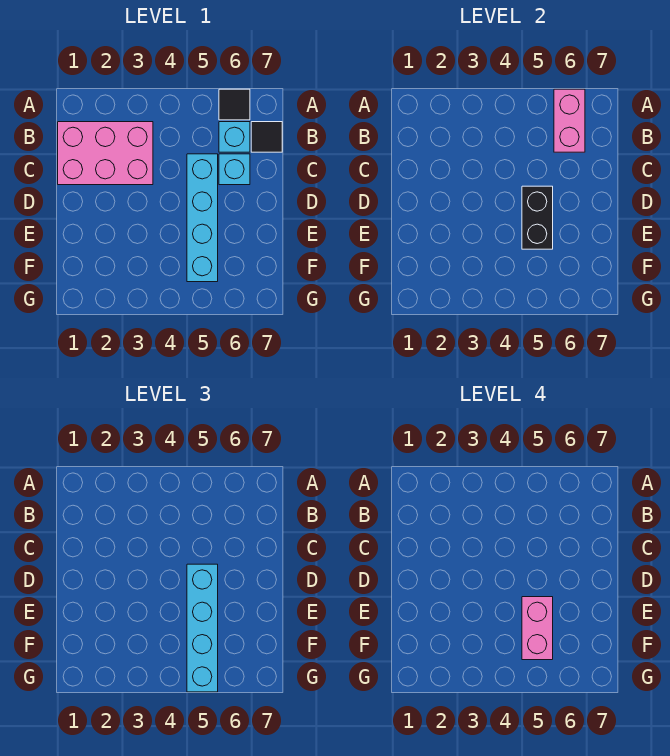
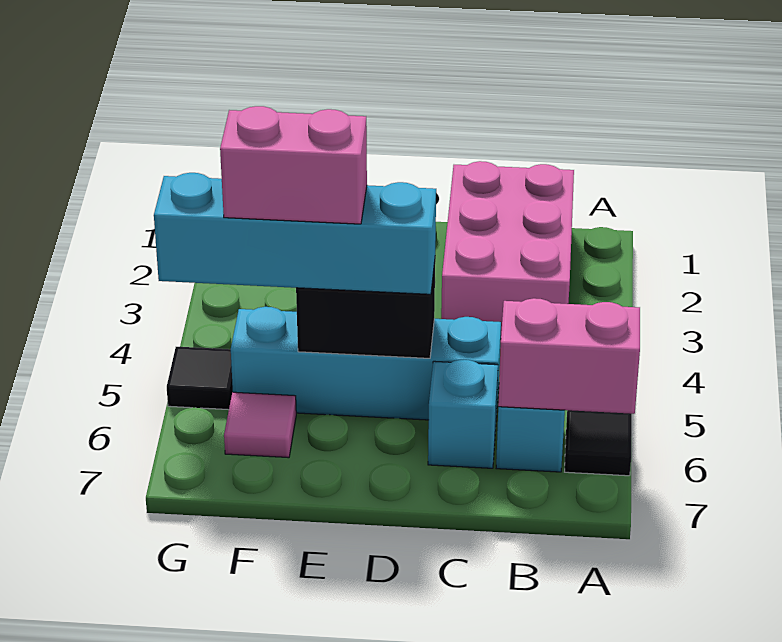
black tile B7 level 1 -> black tile G5 level 1
none -> pink tile F6 level 1

